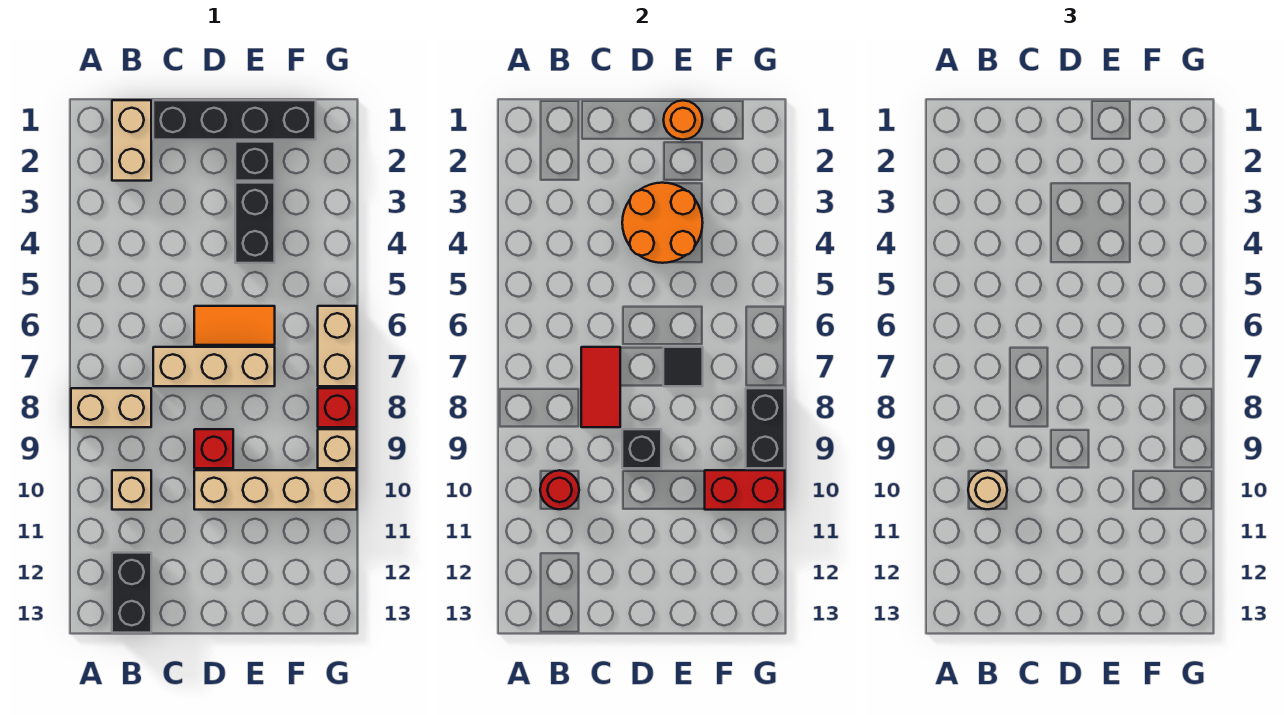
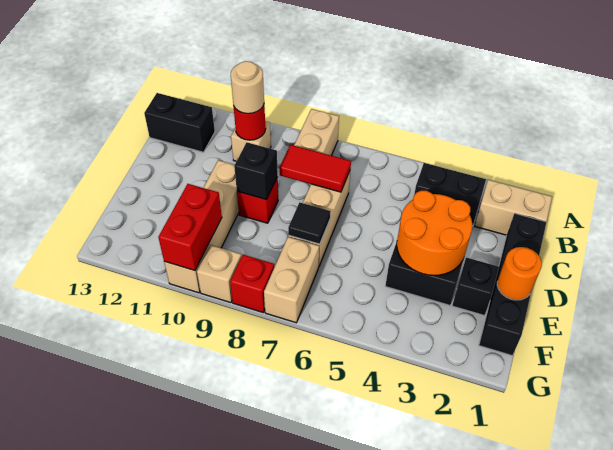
orange tile D6:E6 level 1 -> none
tan brick G6:G7 level 1 -> tan brick F7:G7 level 1
black brick G8:G9 level 2 -> black brick B3:B4 level 1

